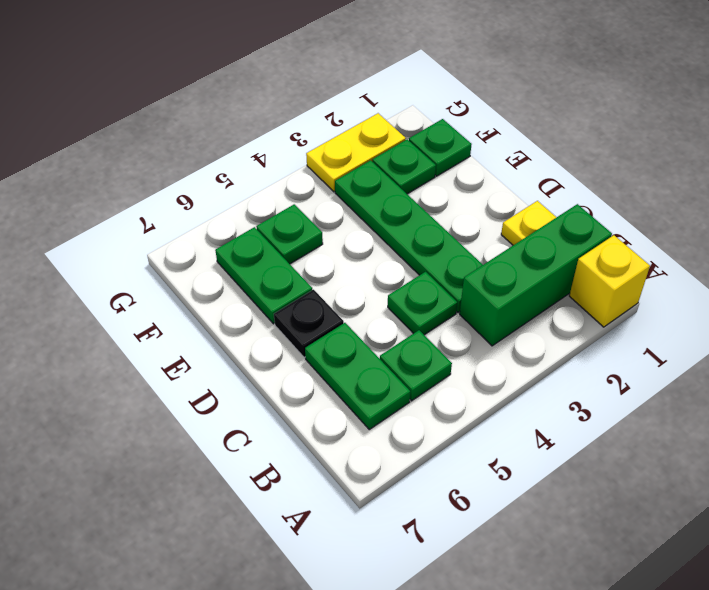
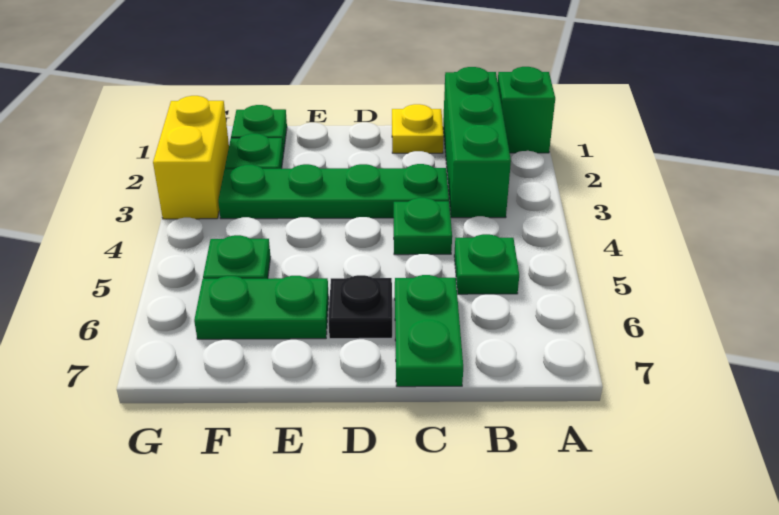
yellow brick A1 level 1 -> green brick A1 level 1
green plate B6:C6 level 1 -> green plate C6:C7 level 1
yellow plate G2:G3 level 1 -> yellow brick G2:G3 level 1

